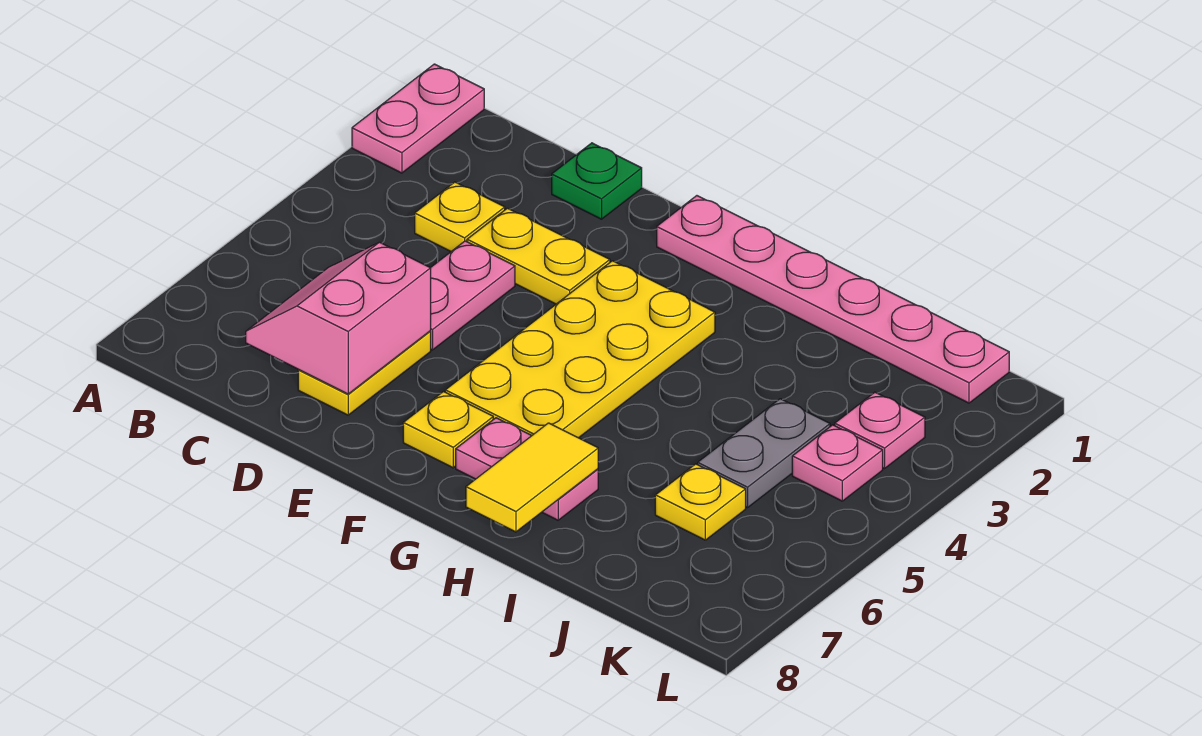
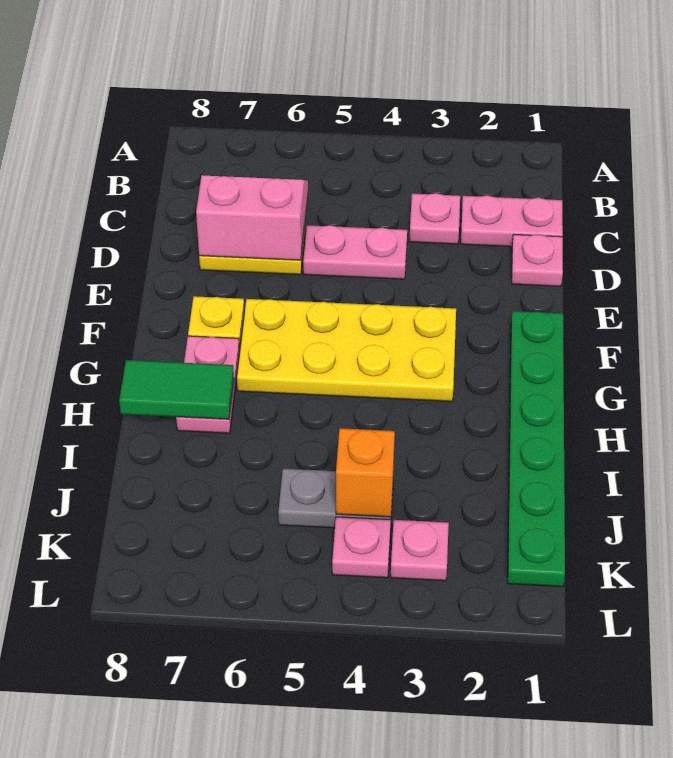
pink plate A1:A2 level 1 -> pink plate C1:C2 level 1
yellow plate C3 level 1 -> pink plate C3 level 1
green plate D1 level 1 -> pink plate D1 level 1
yellow plate D3:E3 level 1 -> none
pink plate F1:K1 level 1 -> green plate F1:K1 level 1
yellow tile H7:H8 level 2 -> green tile H7:H8 level 2
none -> orange brick J4 level 2
yellow plate J6 level 1 -> none

